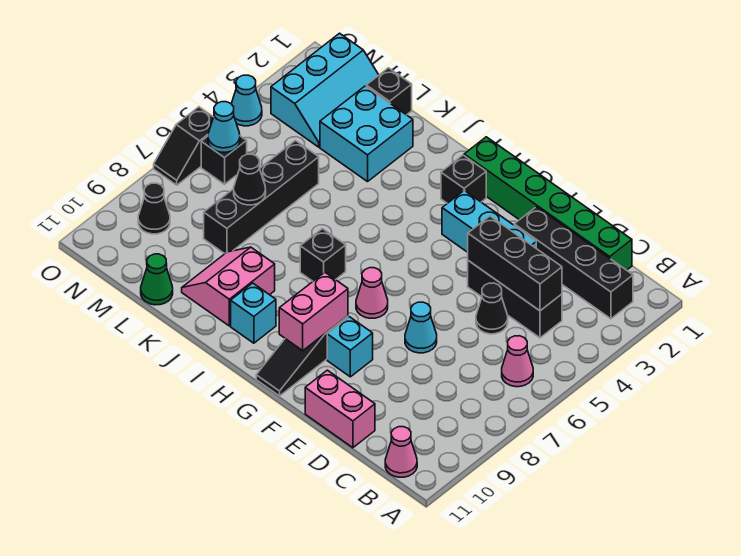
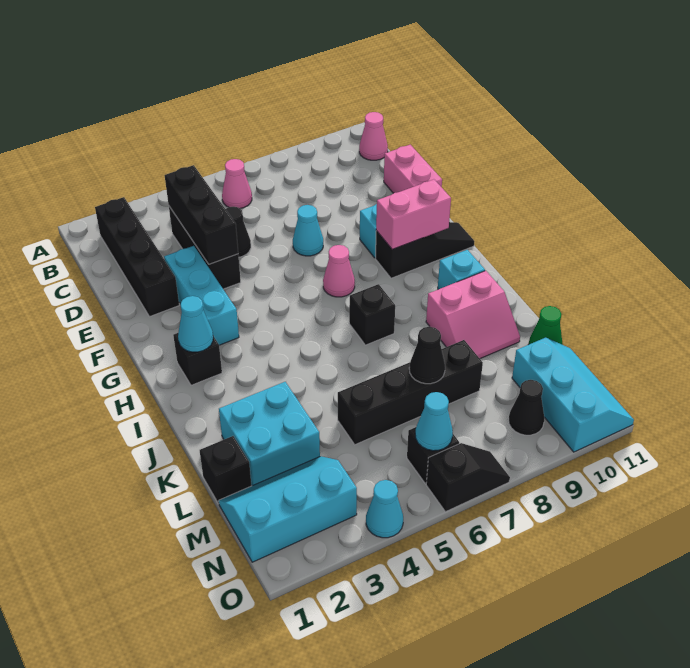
green brick C1:H1 level 1 -> none
none -> cyan cone H2 level 2
none -> cyan slope M10:O11 level 1 top 10

